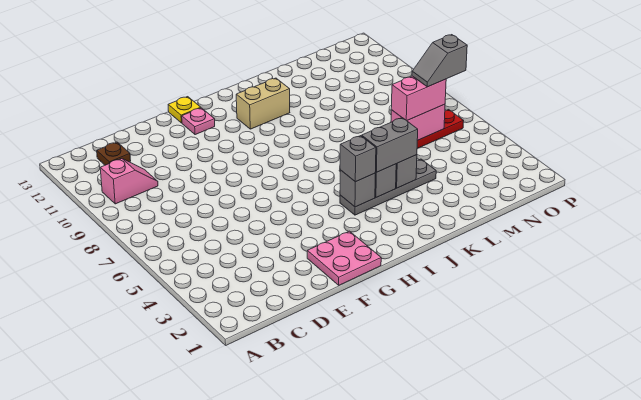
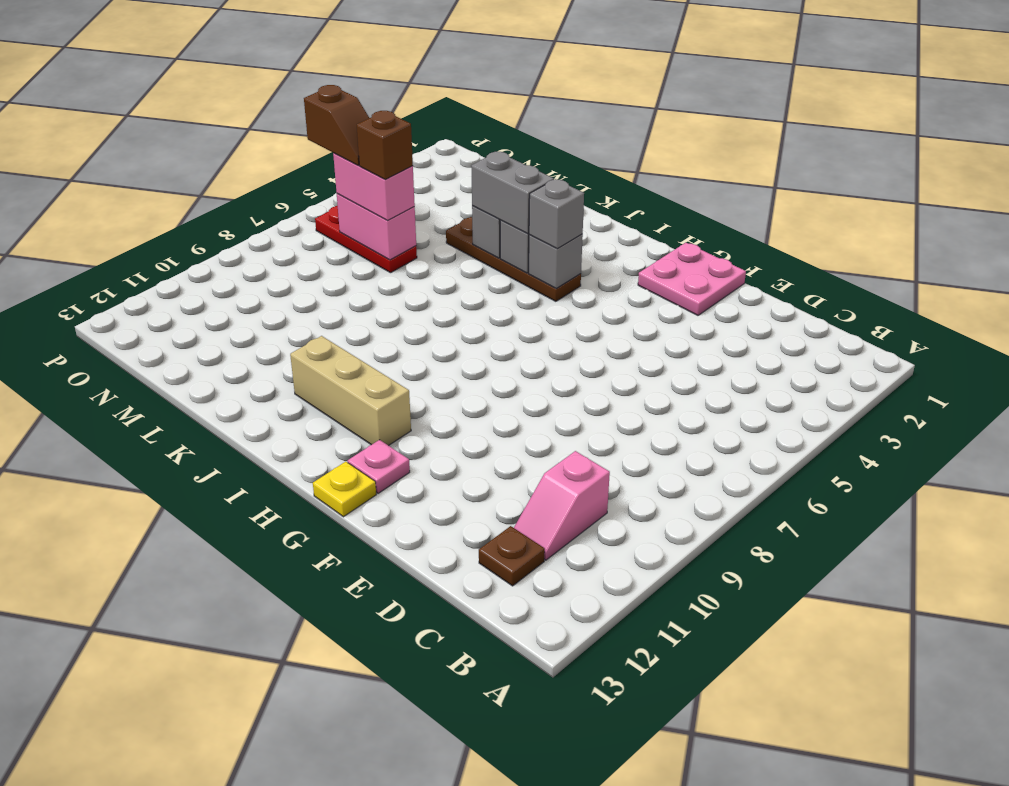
pink slope B10:C10 level 1 top B -> pink slope C10:C11 level 1 top 10
grey plate I4:L4 level 1 -> brown plate I4:L4 level 1
tan brick I11:J11 level 1 -> tan brick H11:J11 level 1
none -> brown brick M6 level 4
grey slope N6:O6 level 4 top O -> brown slope N6:O6 level 4 top O

